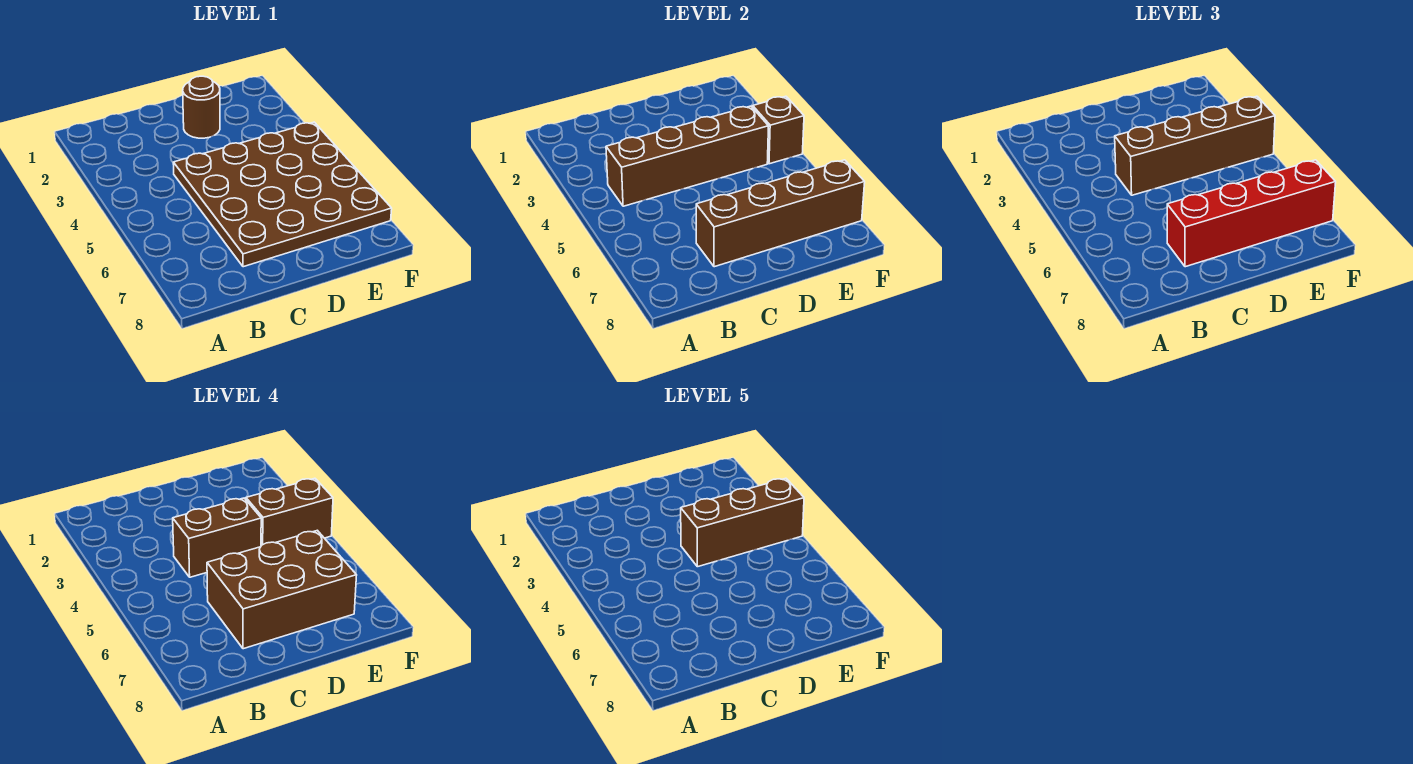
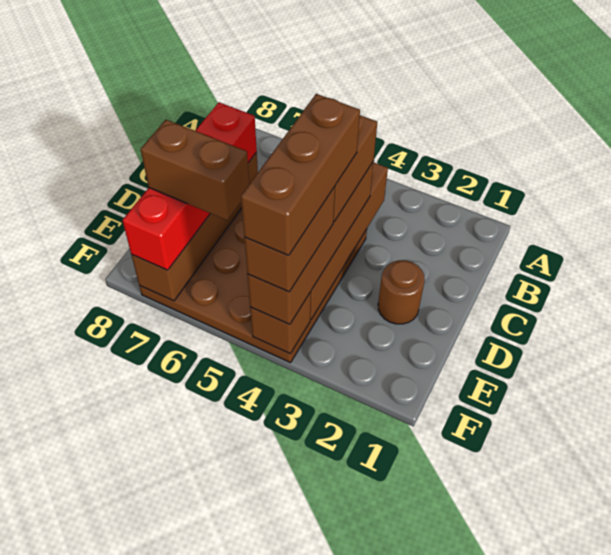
brown brick C6:E7 level 4 -> brown brick E6:E7 level 4

